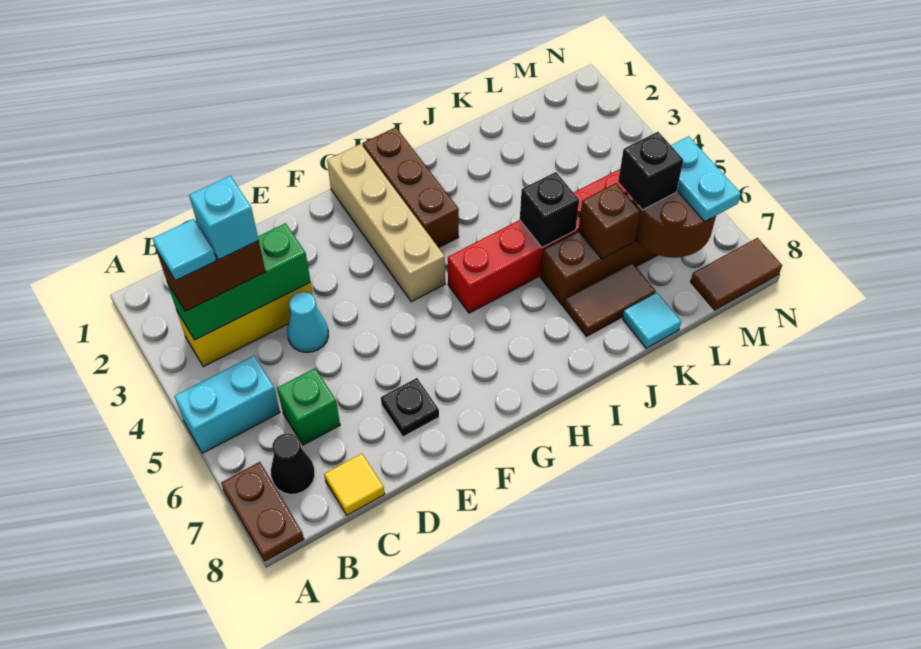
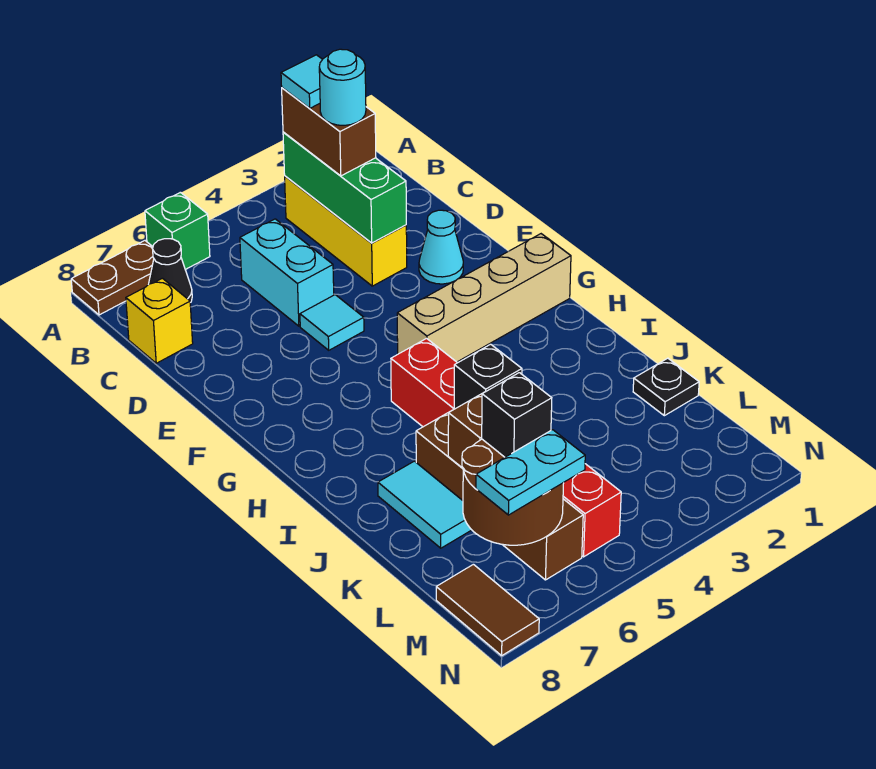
cyan brick A5:B5 level 1 -> cyan brick C5:D5 level 1
cyan brick C3 level 4 -> cyan round brick C3 level 4
green brick C6 level 1 -> green brick A6 level 1
yellow tile C8 level 1 -> yellow brick C8 level 1
cyan cone D4 level 1 -> cyan cone E2 level 1
black plate E7 level 1 -> black plate K1 level 1
brown brick H1:H3 level 1 -> none
brown tile J7:K7 level 1 -> cyan tile J7:K7 level 1
cyan tile K8 level 1 -> cyan tile E5 level 1

